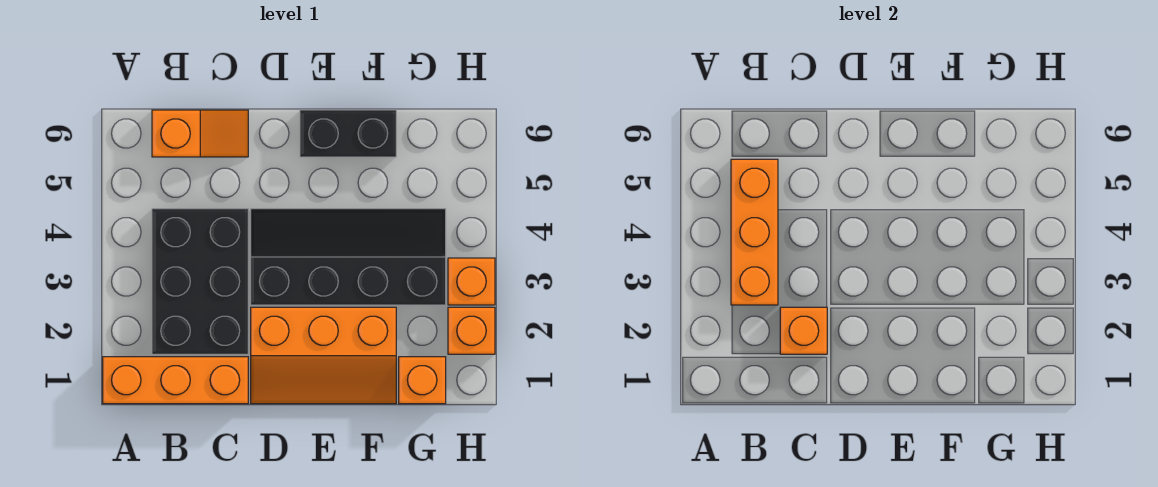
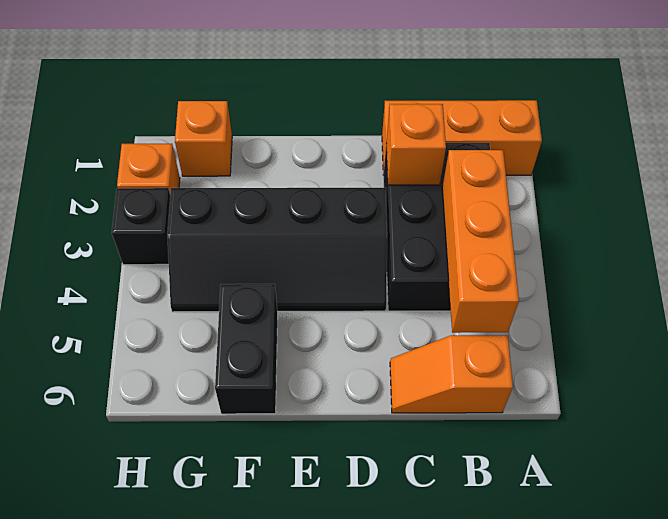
orange slope D1:F2 level 1 top 2 -> none
black brick E6:F6 level 1 -> black brick F5:F6 level 1
orange brick H3 level 1 -> black brick H3 level 1

